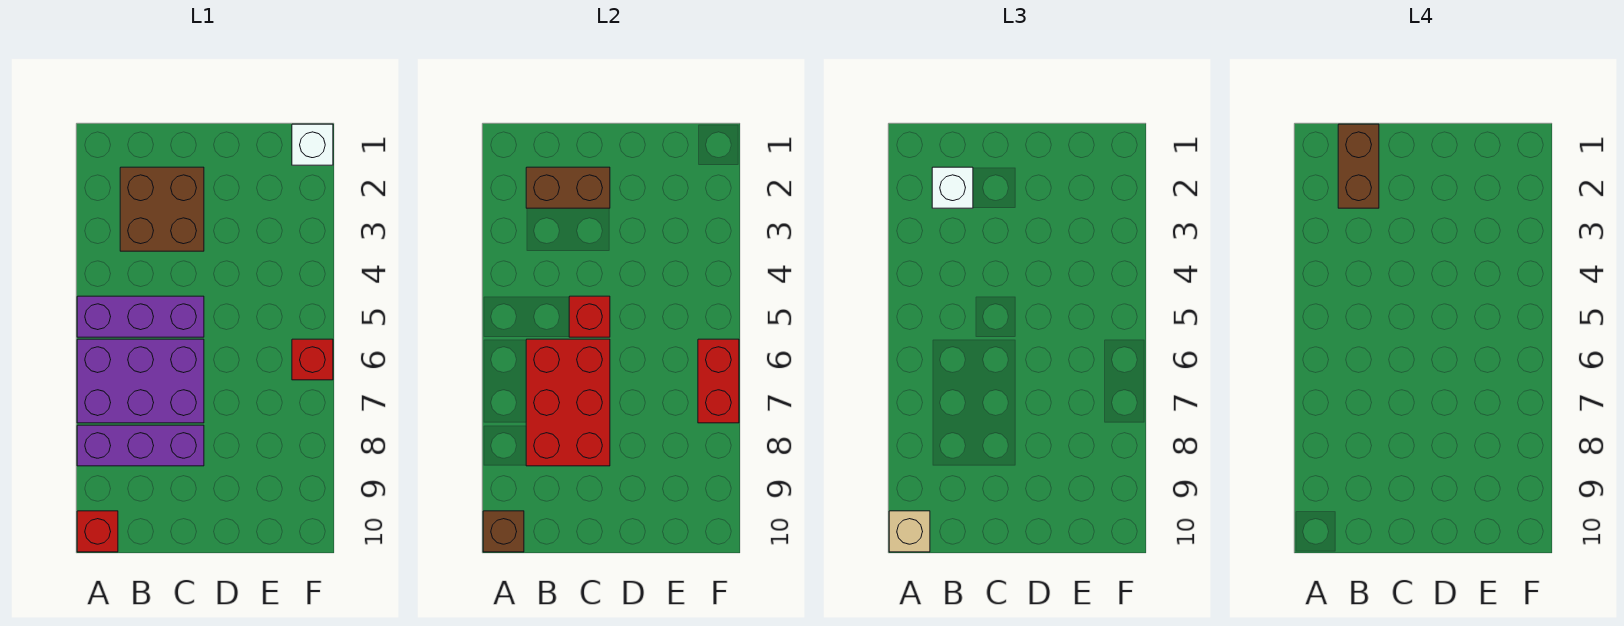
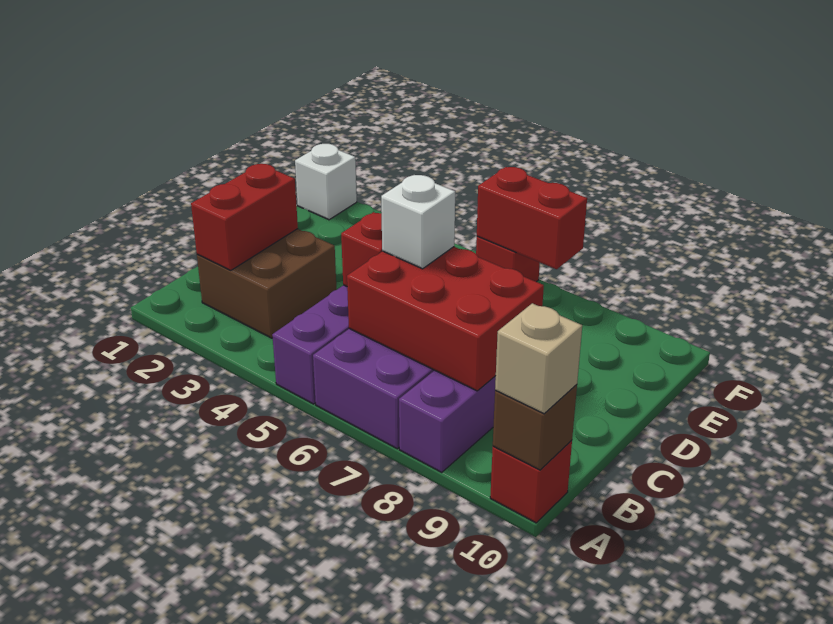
brown brick B1:B2 level 4 -> none
brown brick B2:C2 level 2 -> red brick B2:C2 level 2
white brick B2 level 3 -> white brick C6 level 3

